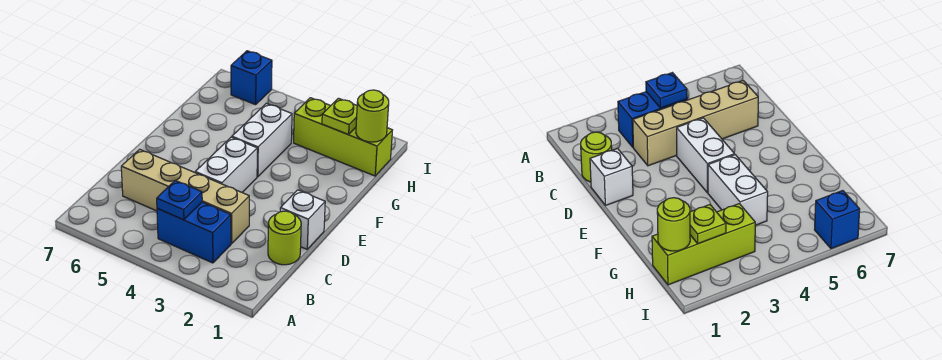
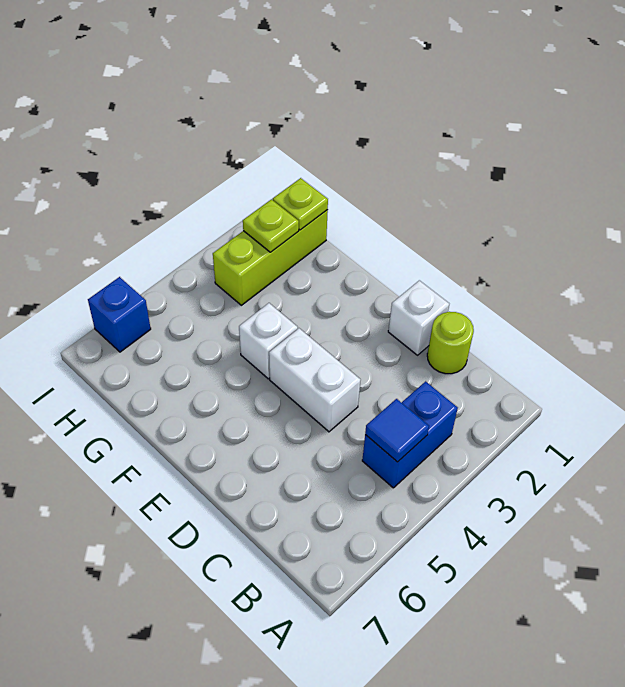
blue plate B4 level 2 -> blue tile B4 level 2
tan brick C3:C6 level 1 -> none
white brick F4:G4 level 1 -> white brick F4 level 1
lime round brick H1 level 2 -> lime plate H1 level 2

